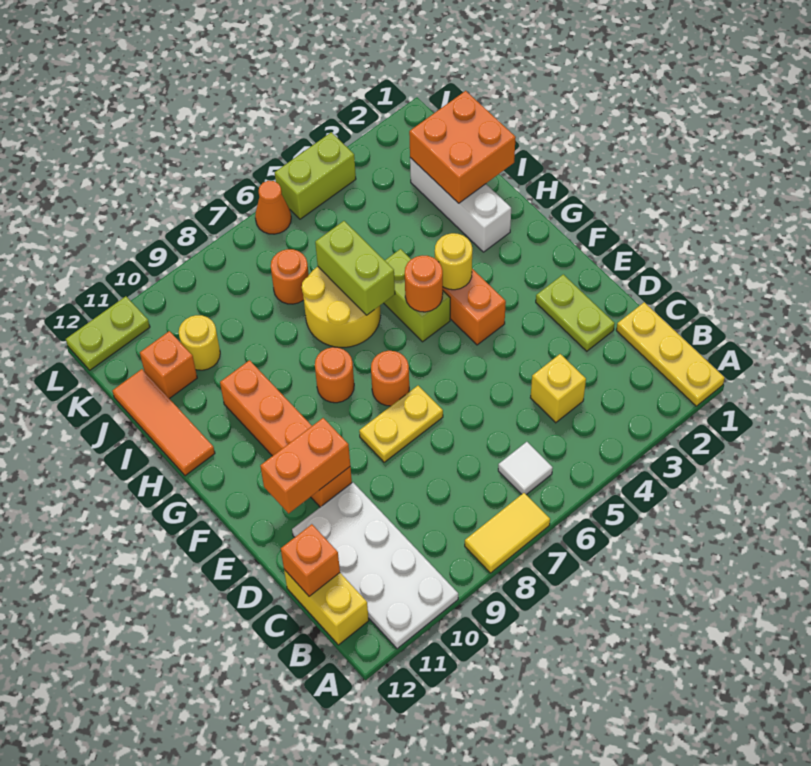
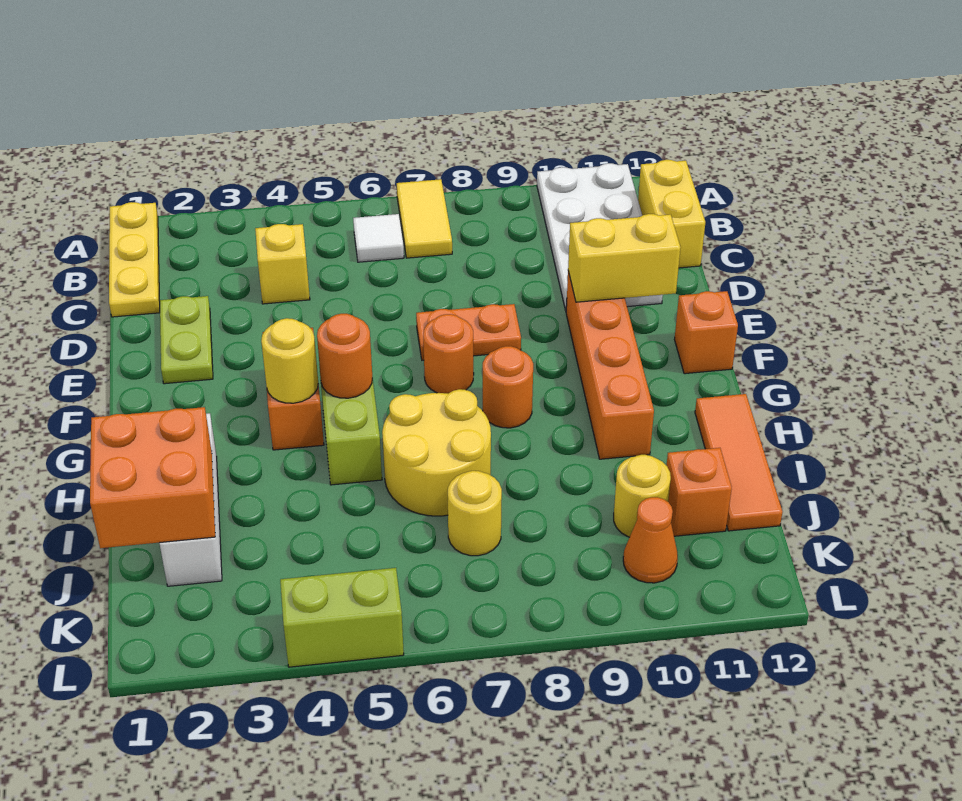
yellow tile A7:A8 level 1 -> yellow tile A7:B7 level 1
orange brick C12 level 2 -> orange brick F12 level 1
yellow plate E7:E8 level 1 -> orange plate E7:E8 level 1
orange brick E10:E11 level 2 -> yellow brick E10:E11 level 2
lime brick H6:I6 level 2 -> none
orange round brick J7 level 1 -> yellow round brick J7 level 1
orange cone L6 level 1 -> orange cone K10 level 1
lime plate L11:L12 level 1 -> none

